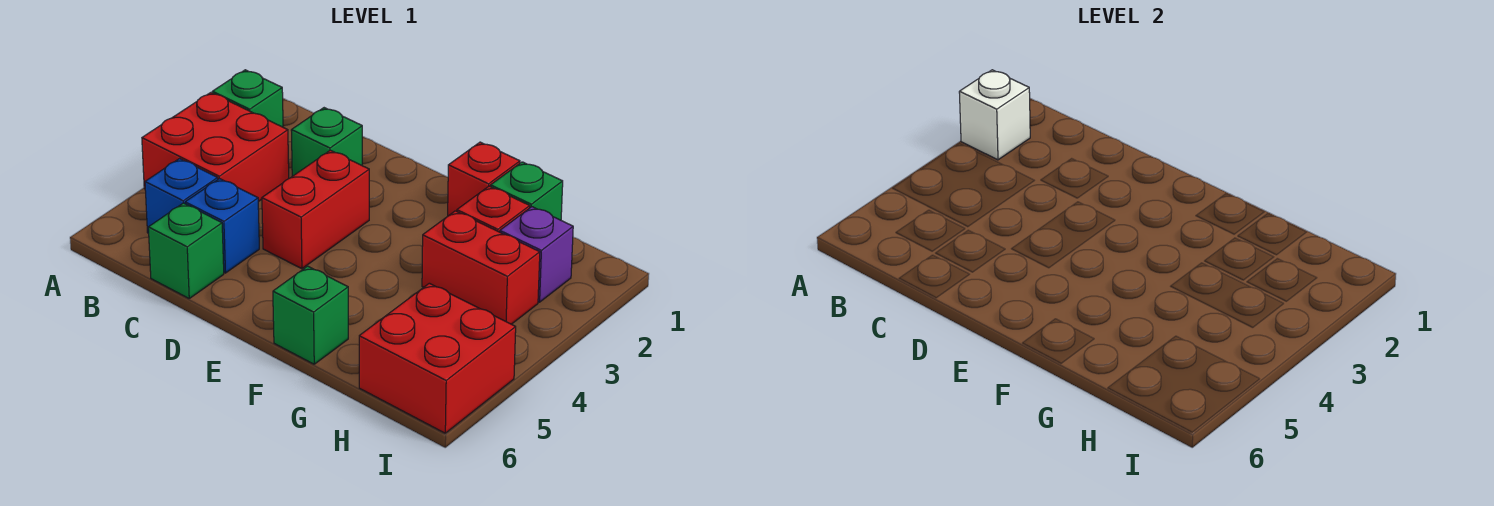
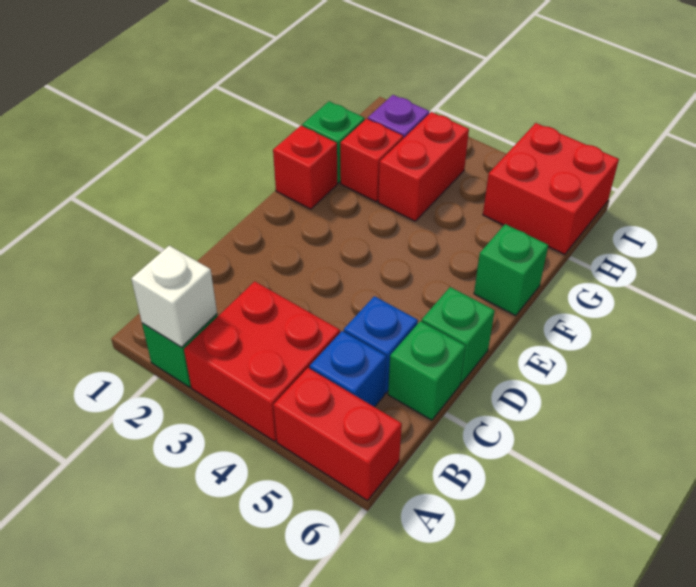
green brick C2 level 1 -> green brick D6 level 1
red brick D3:D4 level 1 -> red brick A5:A6 level 1

